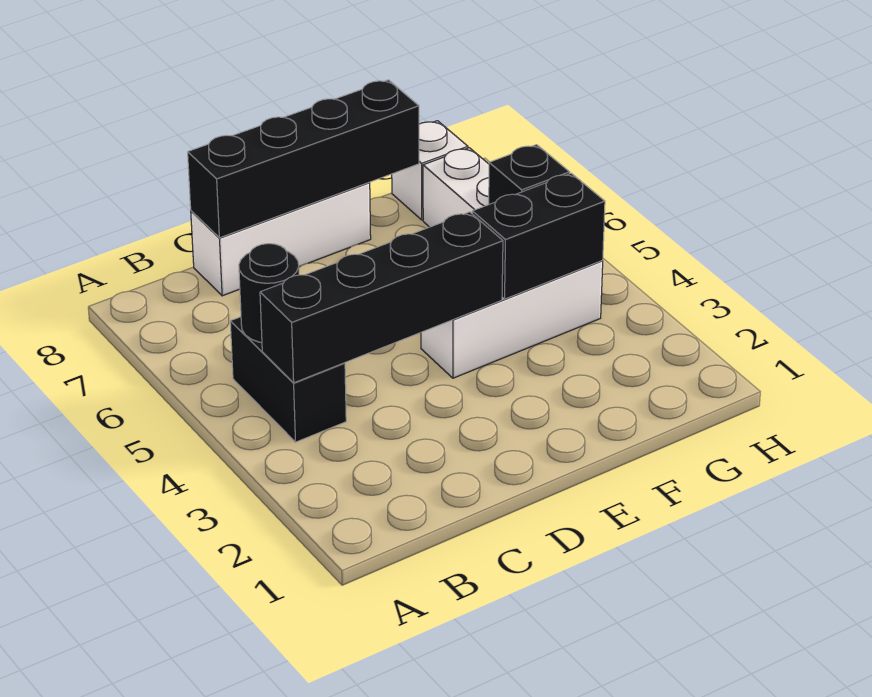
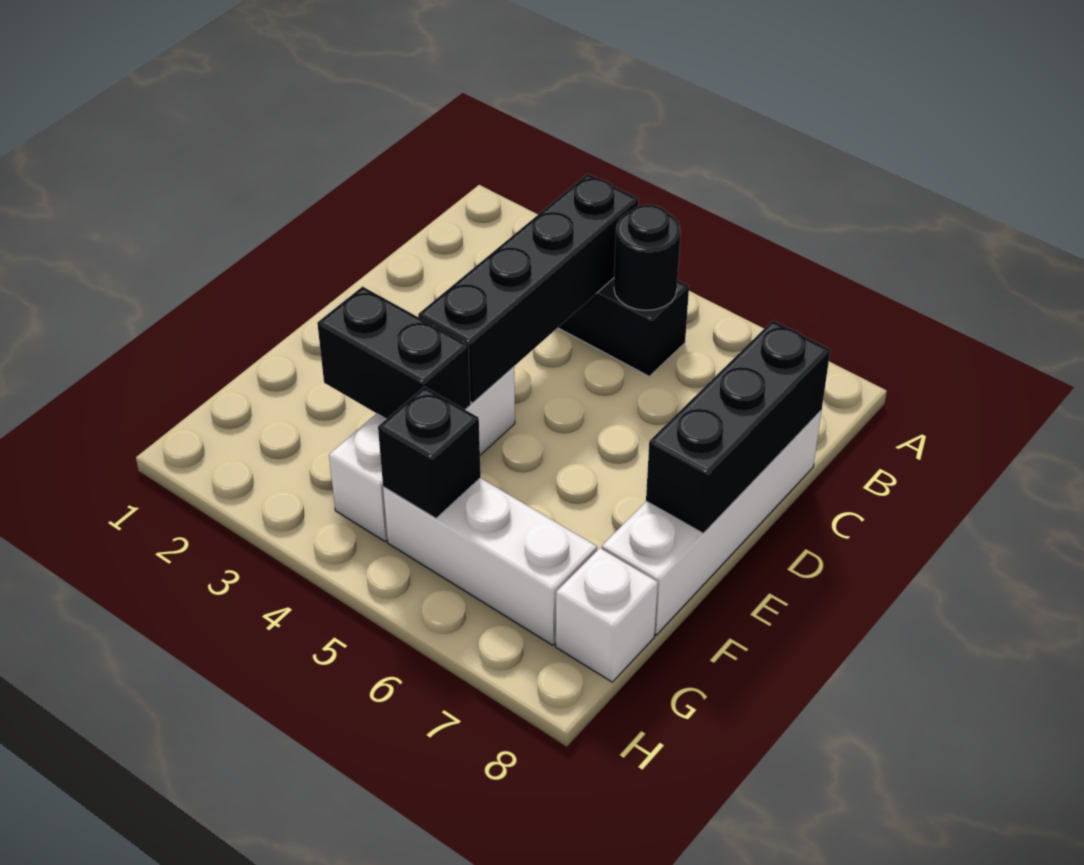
white brick C8:E8 level 1 -> white brick C8:F8 level 1
black brick C8:F8 level 2 -> black brick C8:E8 level 2
black brick F4:G4 level 2 -> black brick F3:F4 level 2

